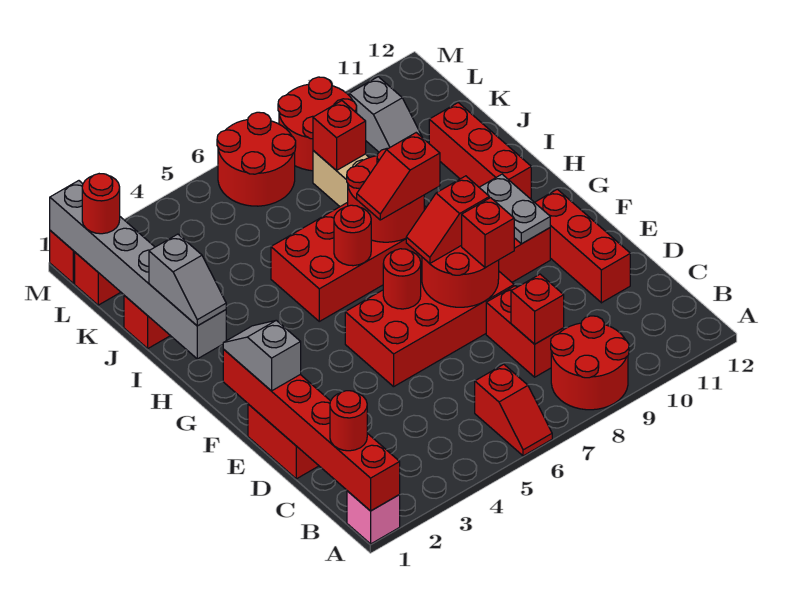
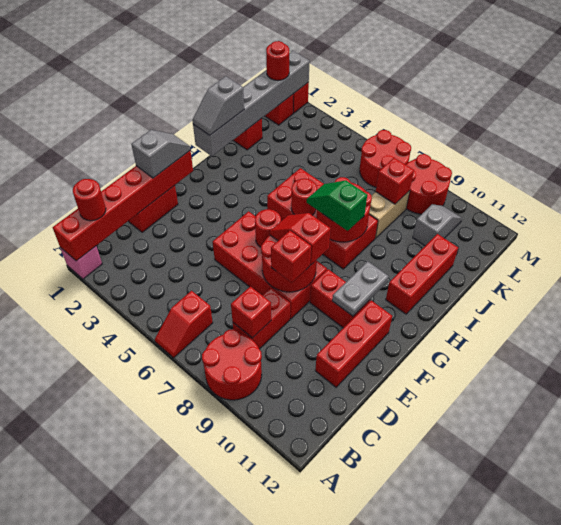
red slope H7:H8 level 3 top 8 -> green slope H7:H8 level 3 top 8
grey slope K10:L10 level 1 top L -> grey slope K10:L10 level 1 top K

